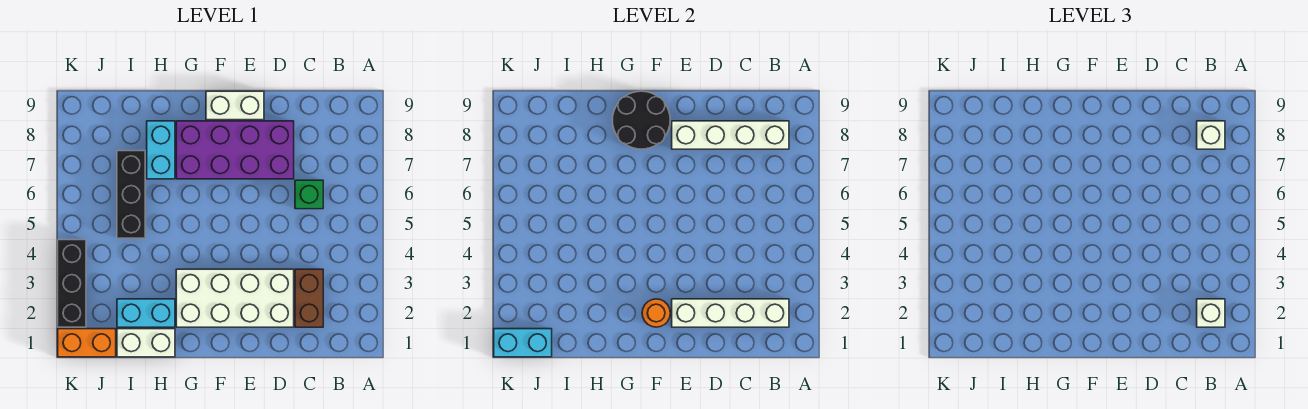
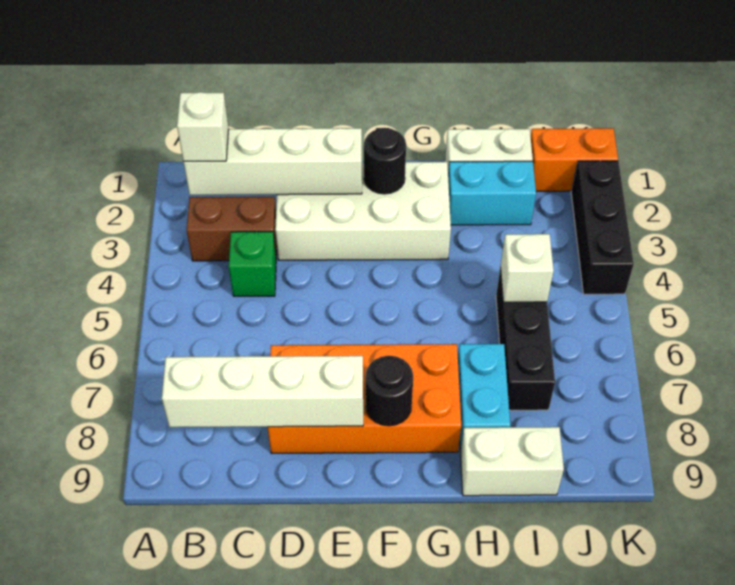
white brick B8 level 3 -> white brick I5 level 2
brown brick C2:C3 level 1 -> brown brick B3:C3 level 1
green brick C6 level 1 -> green brick C4 level 1
purple brick D7:G8 level 1 -> orange brick D7:G8 level 1
white brick E9:F9 level 1 -> white brick H9:I9 level 1
orange round brick F2 level 2 -> black round brick F2 level 2
black round brick F8:G9 level 2 -> black round brick F8 level 2
cyan brick J1:K1 level 2 -> none

